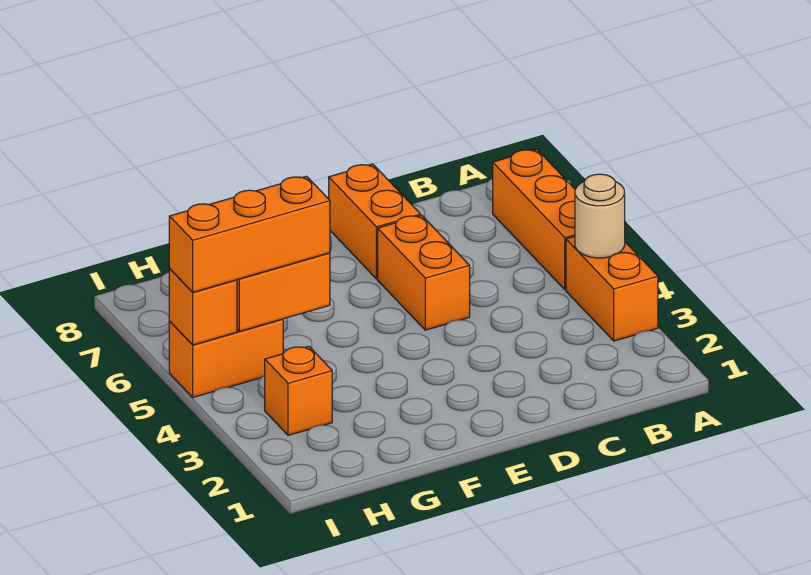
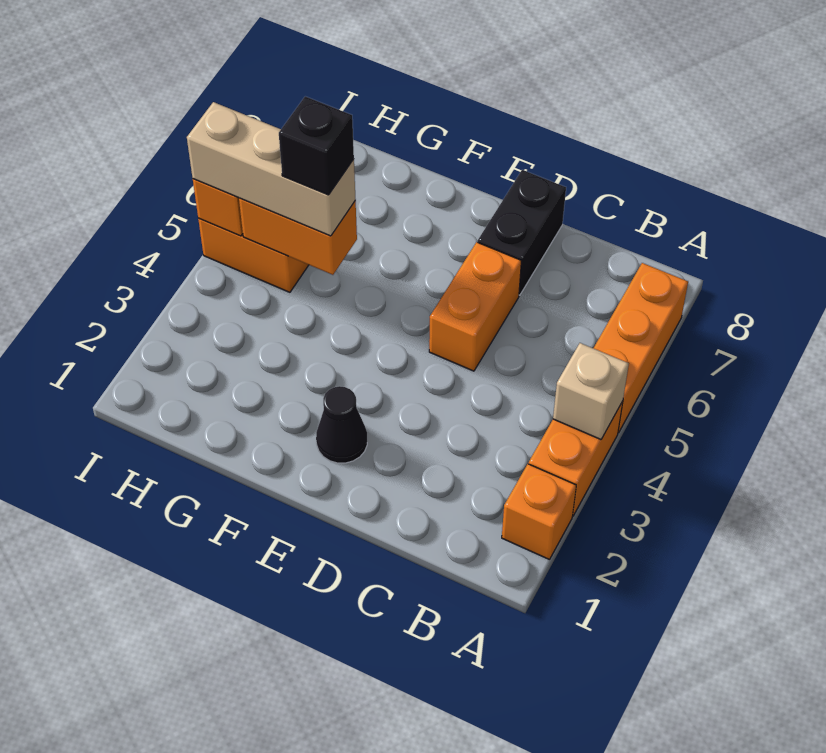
tan round brick A4 level 2 -> tan brick A4 level 2
orange brick D7:D8 level 1 -> black brick D7:D8 level 1
none -> black cone E2 level 1
orange brick G5:I5 level 3 -> tan brick G5:I5 level 3
none -> black brick G5 level 4
orange brick H3 level 1 -> orange brick A2 level 1

